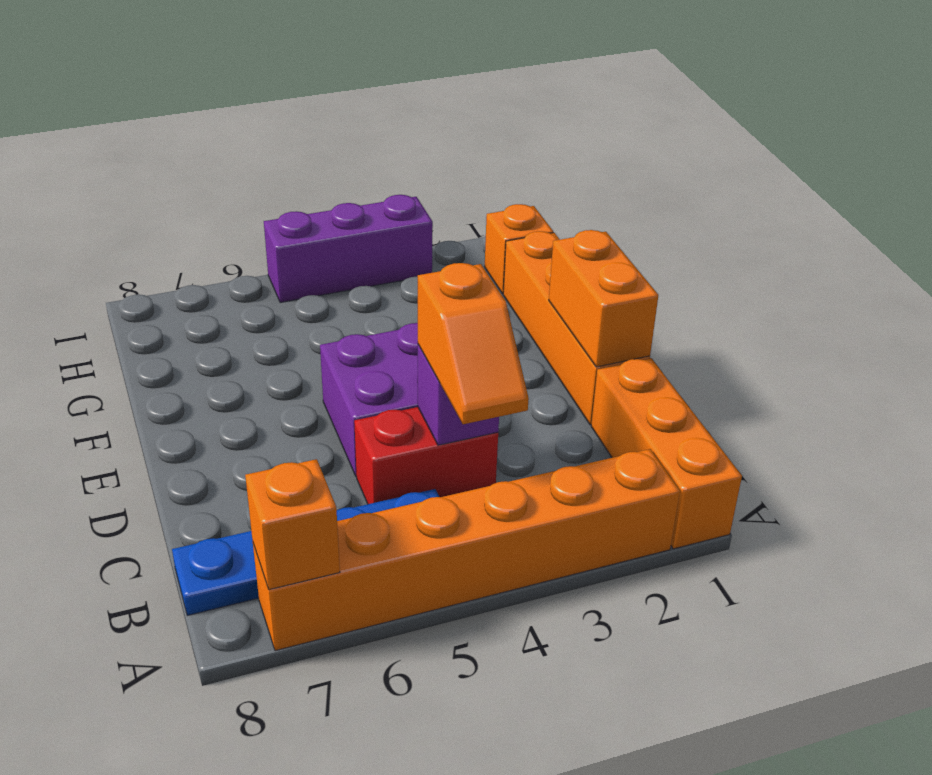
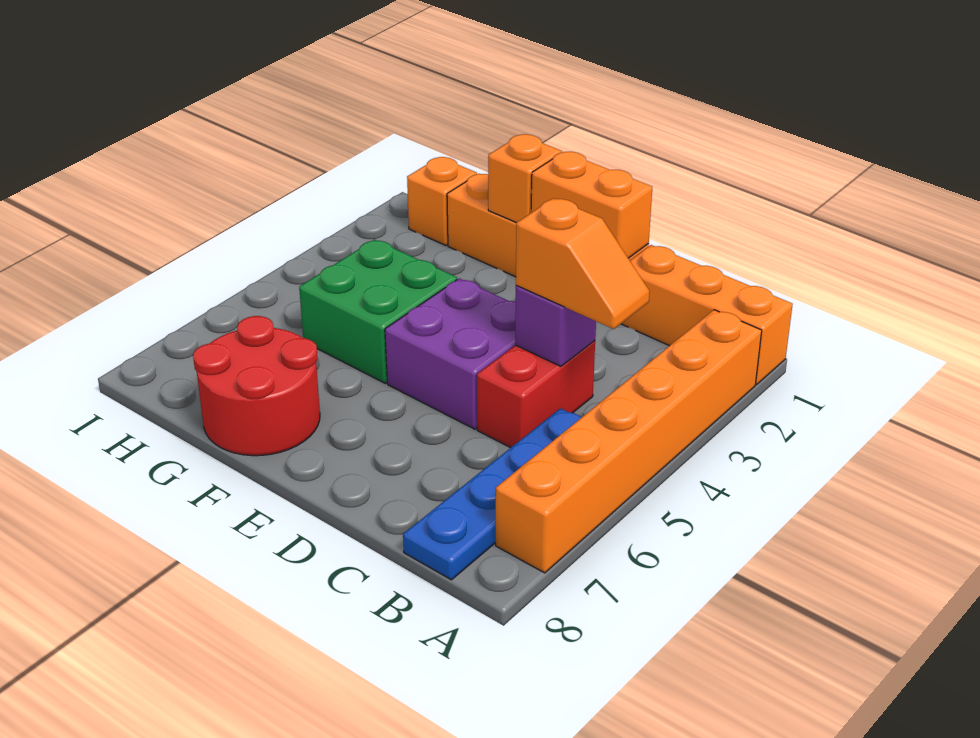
orange brick A7 level 2 -> orange brick F1 level 2
none -> green brick F4:G5 level 1
none -> red round brick F7:G8 level 1
purple brick I3:I5 level 1 -> none

